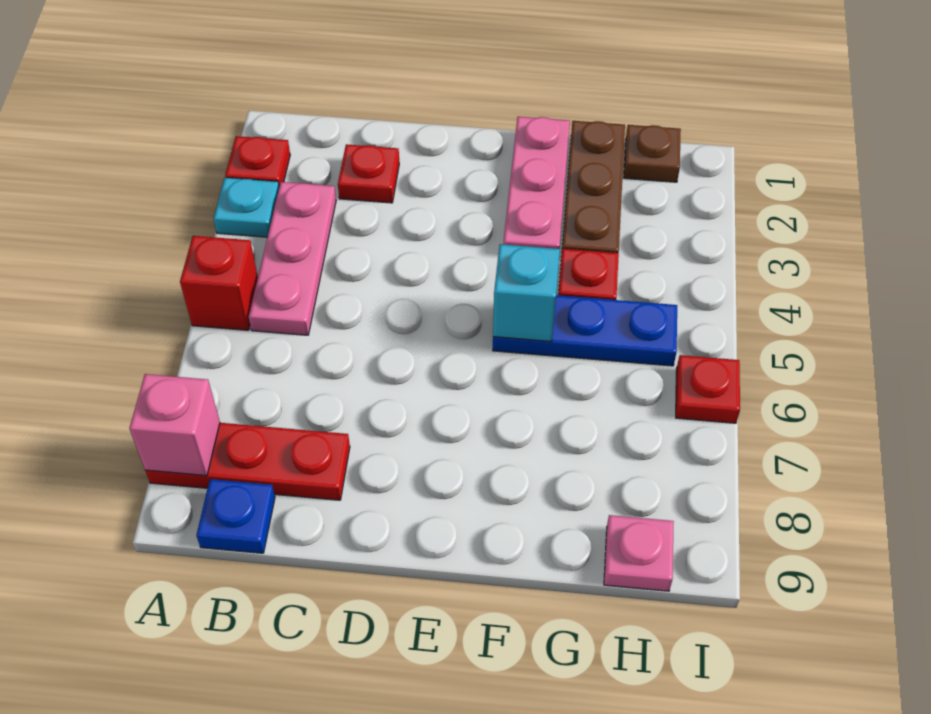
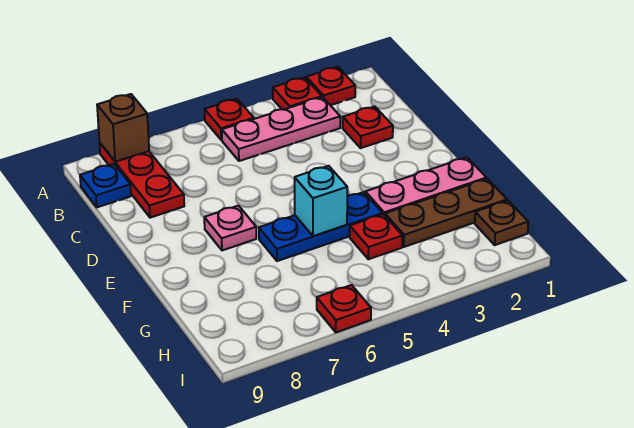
cyan plate A3 level 1 -> red plate A3 level 1
red brick A5 level 1 -> red plate A5 level 1
pink brick A8 level 2 -> brown brick A8 level 2
blue plate F5:H5 level 1 -> blue plate F4:F6 level 1
pink plate H9 level 1 -> pink plate E7 level 1

